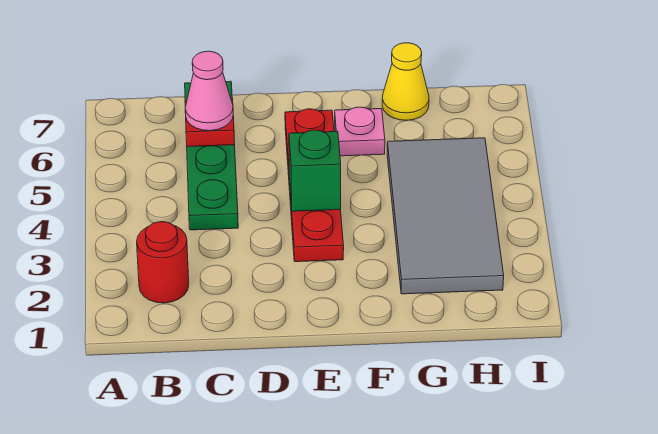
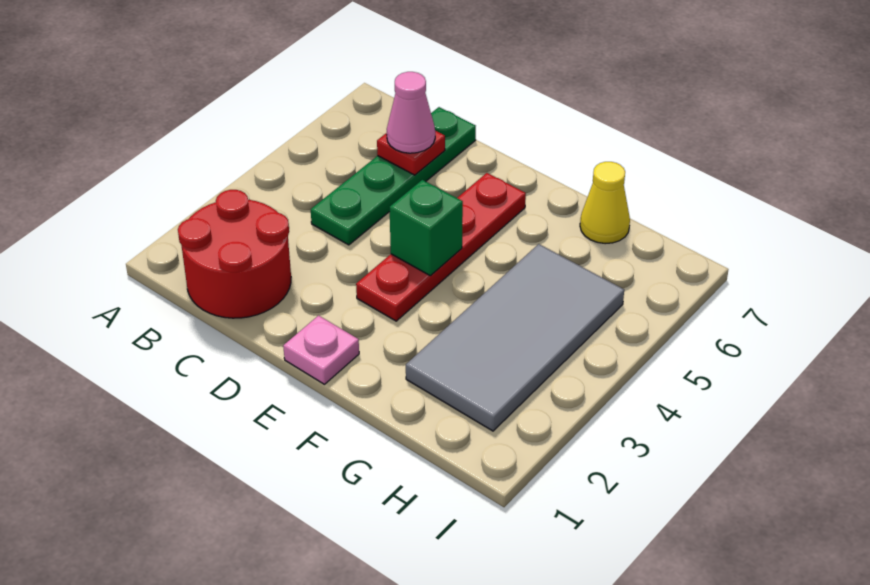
red round brick B2 level 1 -> red round brick B1:C2 level 1
pink plate F6 level 1 -> pink plate E1 level 1

